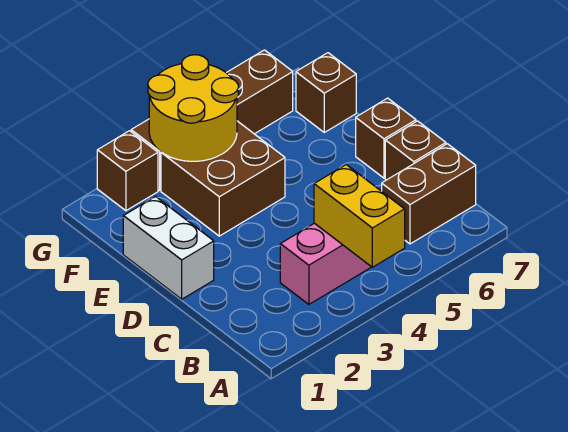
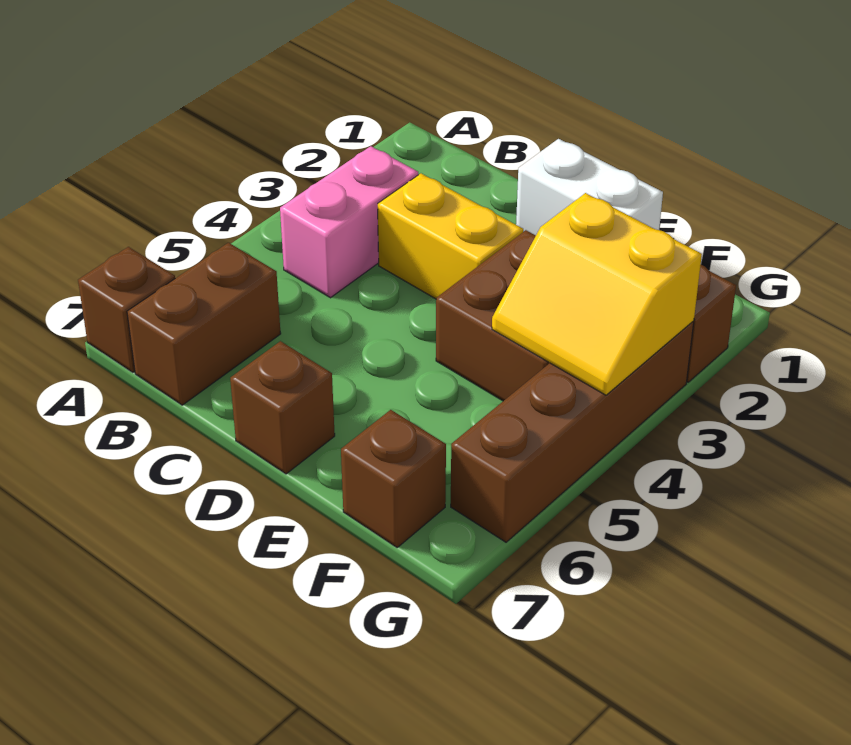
yellow brick A4:B4 level 2 -> yellow brick C3:D3 level 1
brown brick C7 level 1 -> brown brick A7 level 1
yellow round brick F3:G4 level 2 -> yellow slope F3:G4 level 2 top 3

